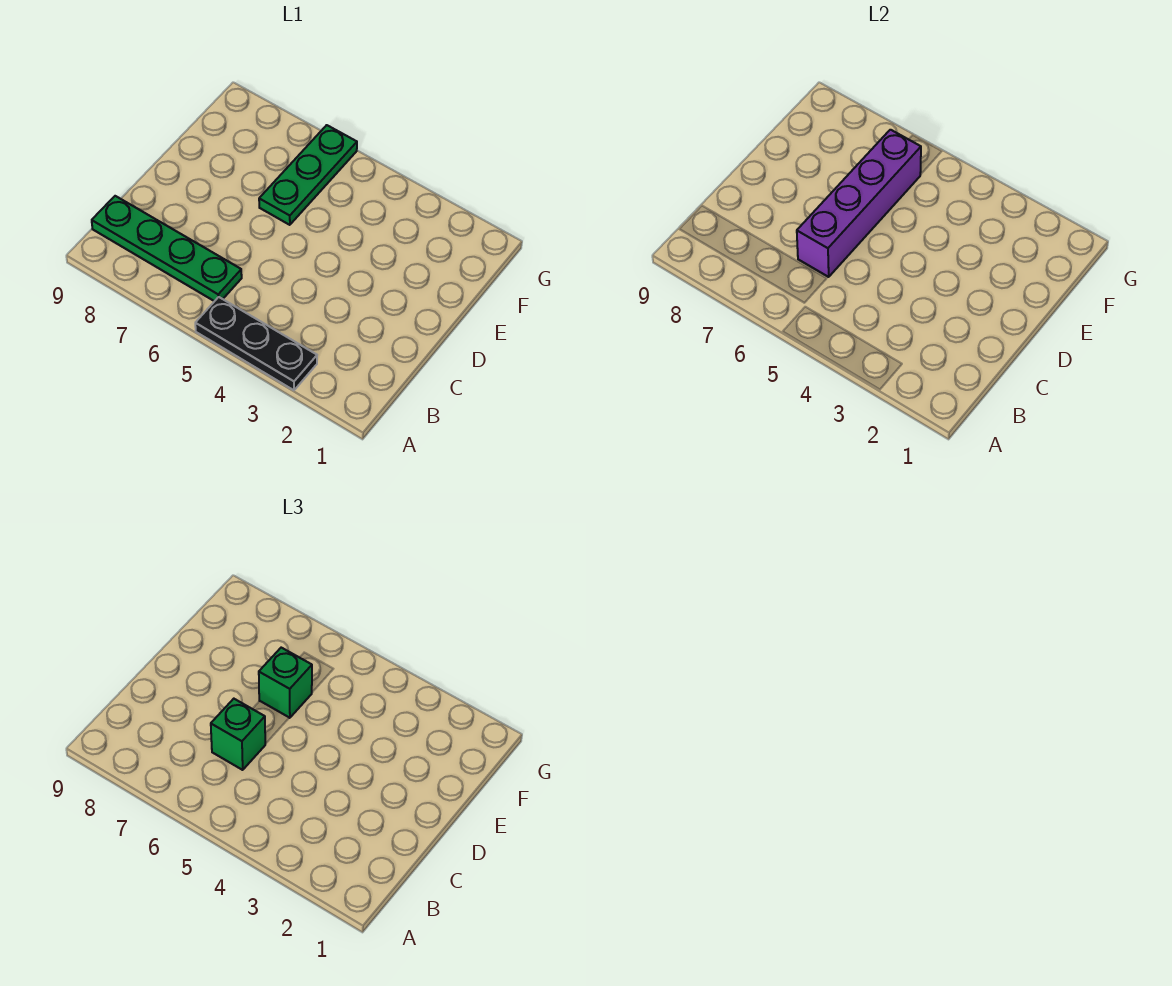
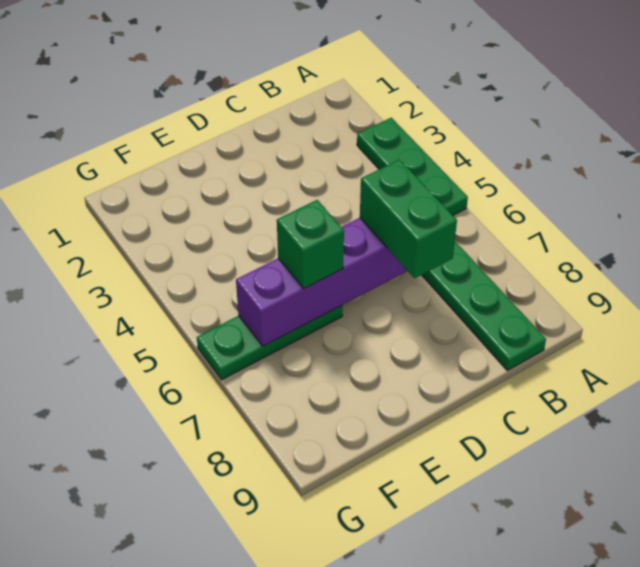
black plate A3:A5 level 1 -> green plate A3:A5 level 1
green brick C6 level 3 -> green brick C6:C7 level 3

